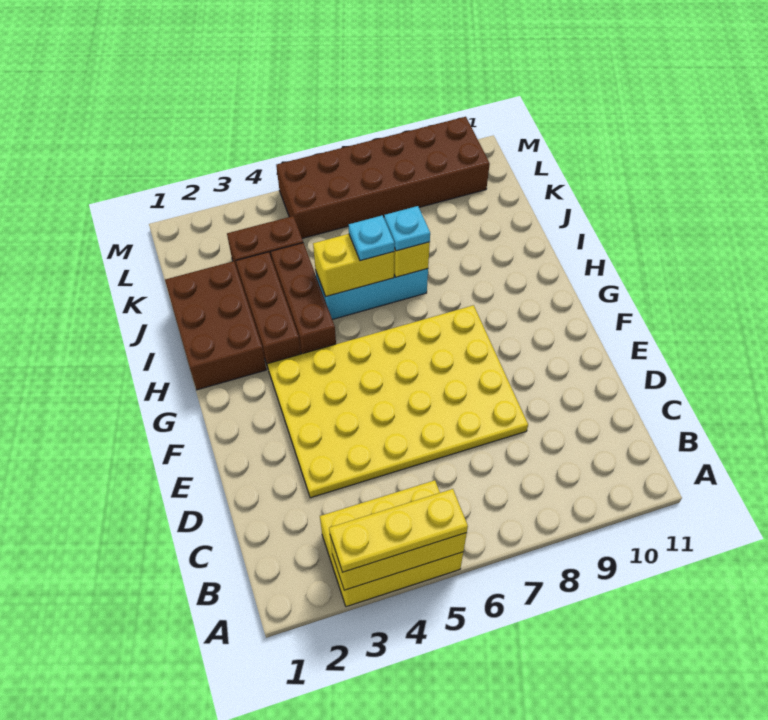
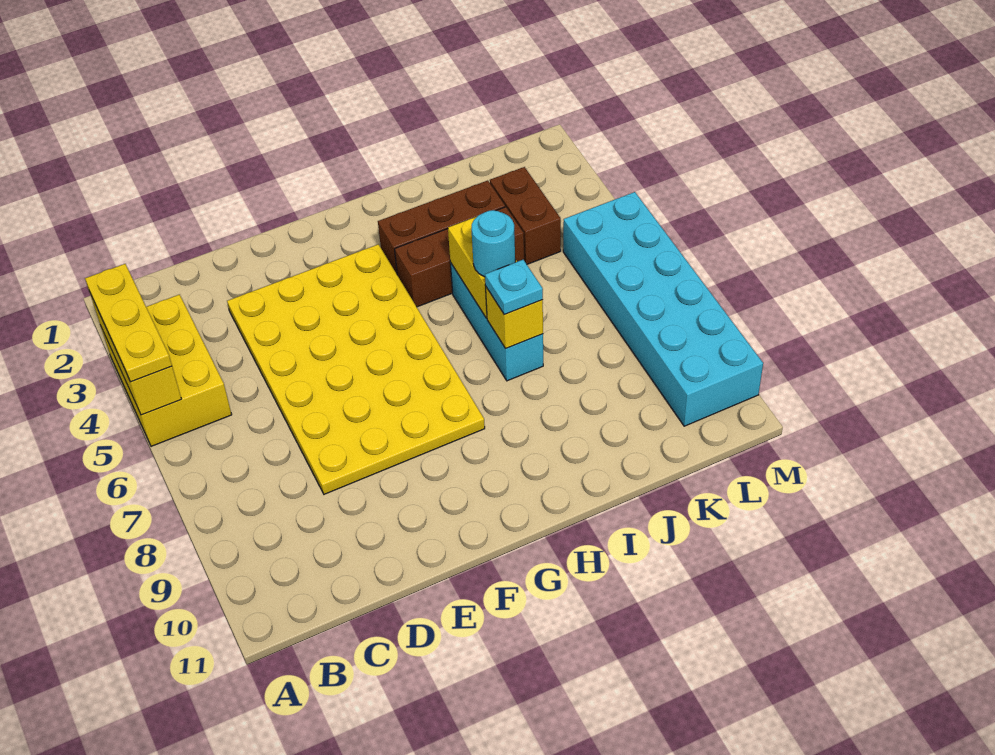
brown brick H1:J2 level 1 -> none
cyan plate I6 level 3 -> cyan round brick I6 level 3
brown brick L5:M10 level 1 -> cyan brick L5:M10 level 1

